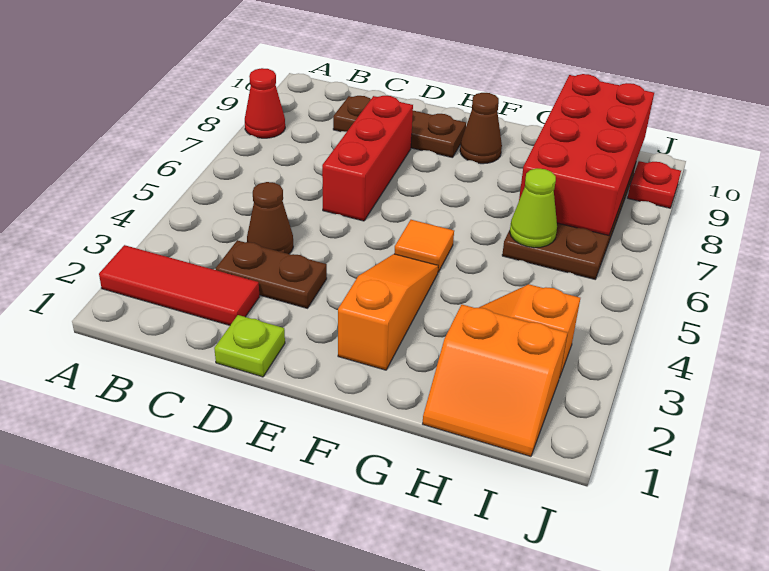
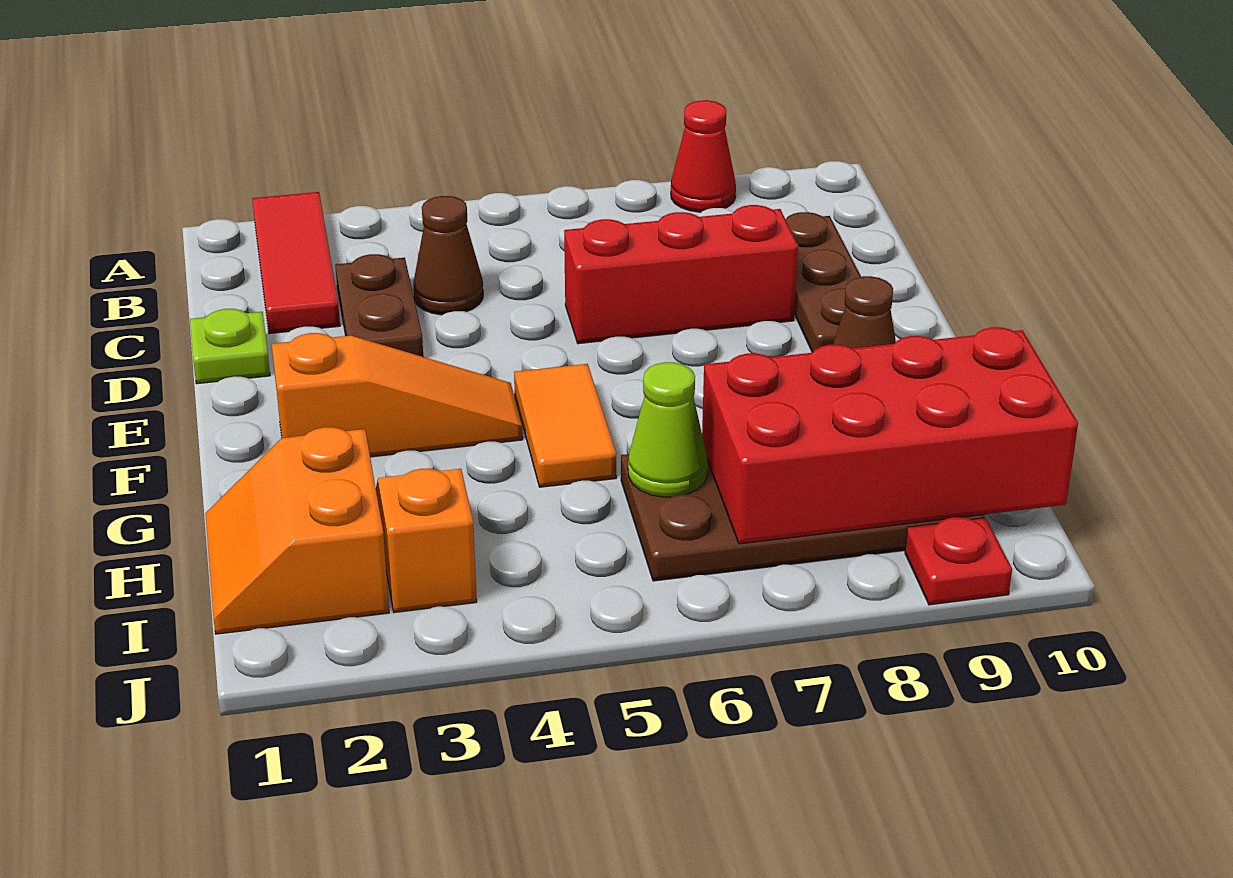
orange tile F5 level 1 -> orange tile F5:G5 level 1

